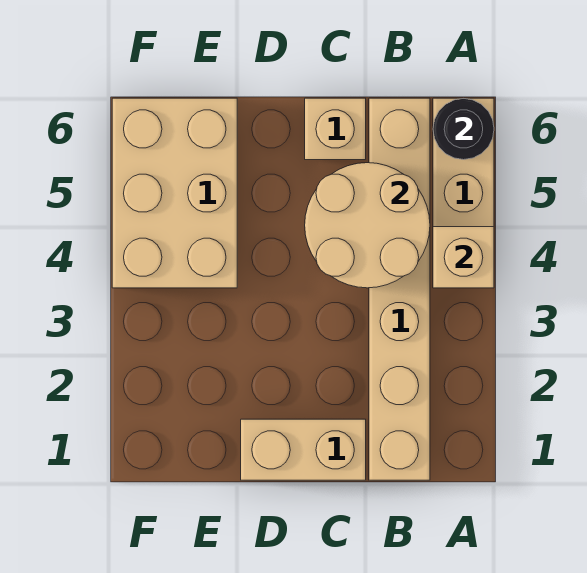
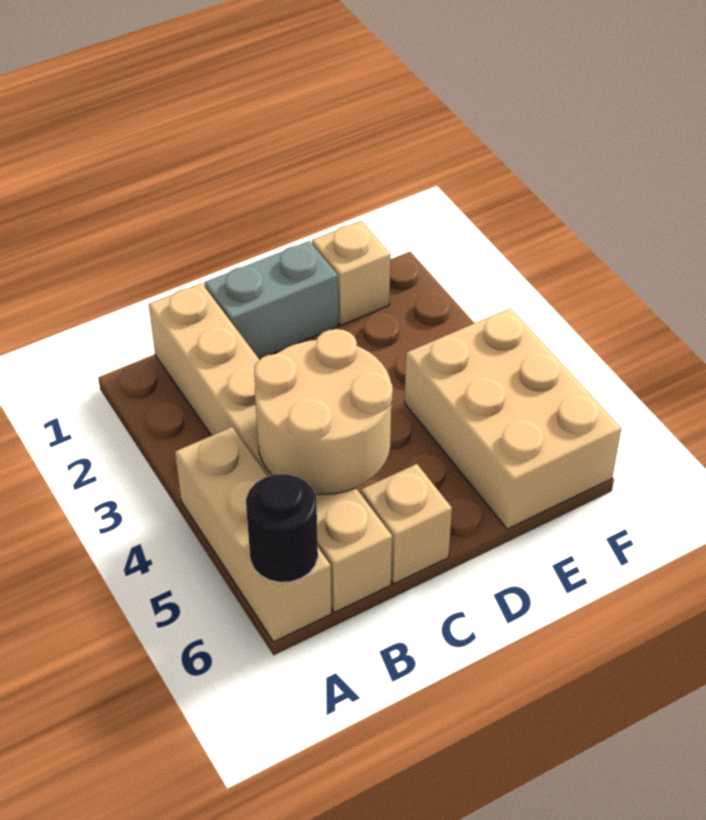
tan brick A4 level 2 -> tan brick E1 level 1
tan brick C1:D1 level 1 -> grey brick C1:D1 level 1

